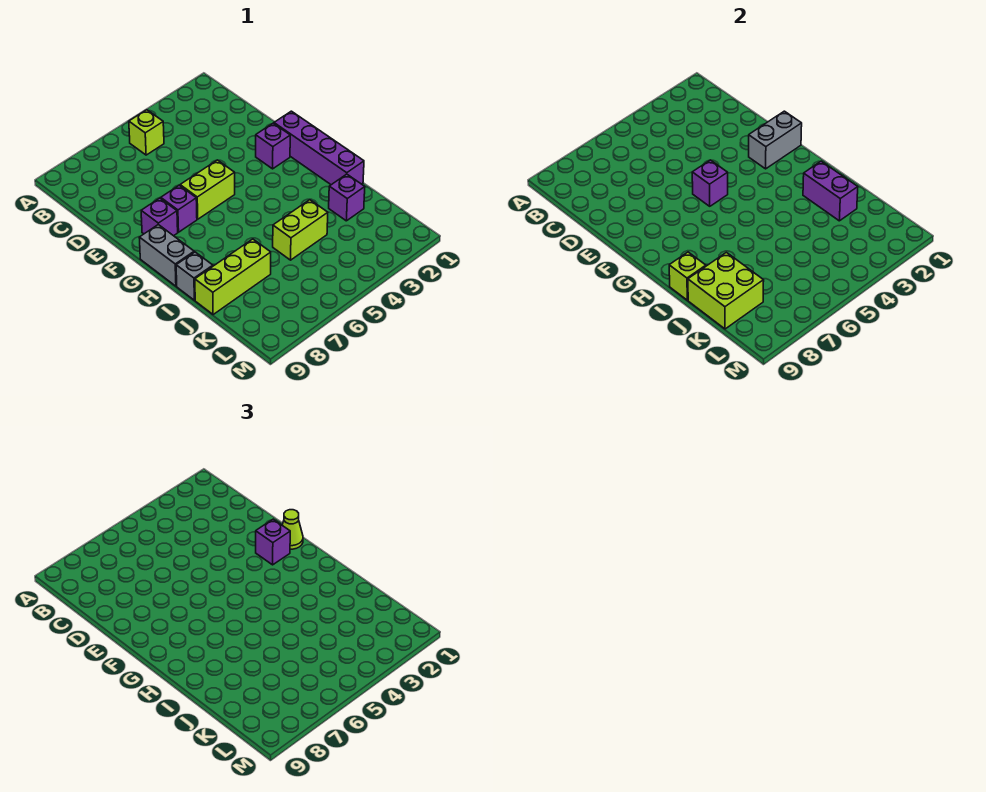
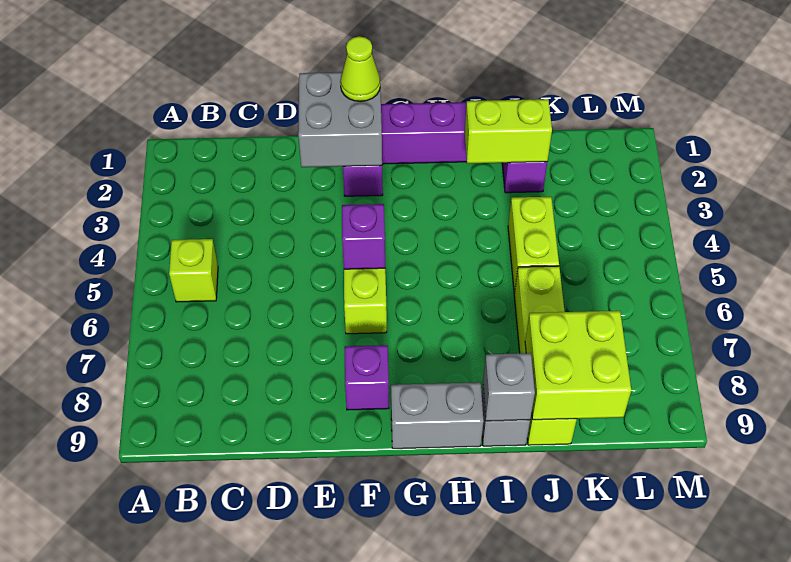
grey brick F1:F2 level 2 -> grey brick E1:F2 level 2
purple brick F2 level 3 -> none
purple brick F7 level 1 -> none
purple brick I2:J2 level 2 -> lime brick I2:J2 level 2
lime brick I9 level 2 -> grey brick I9 level 2
lime brick J7:J9 level 1 -> lime brick J6:J9 level 1

